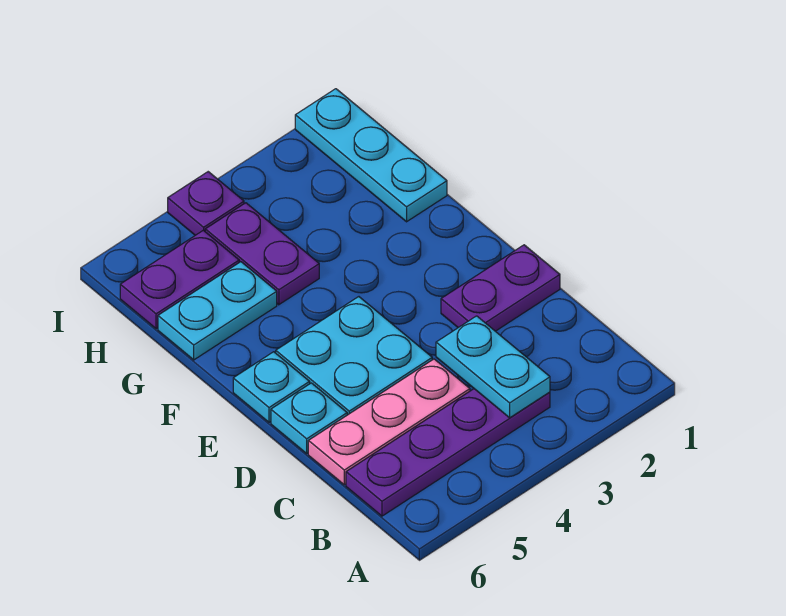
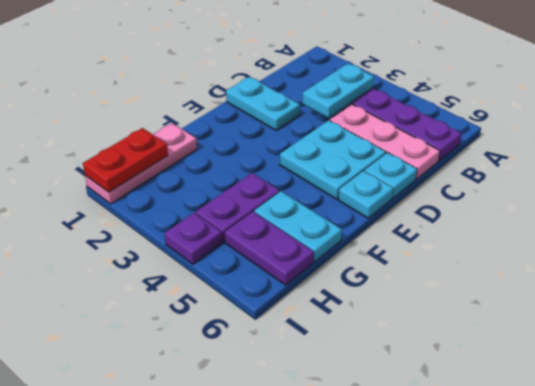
purple plate D1:D2 level 1 -> cyan plate D1:D2 level 1
cyan plate G1:I1 level 1 -> pink plate G1:I1 level 1
none -> red plate H1:I1 level 2

